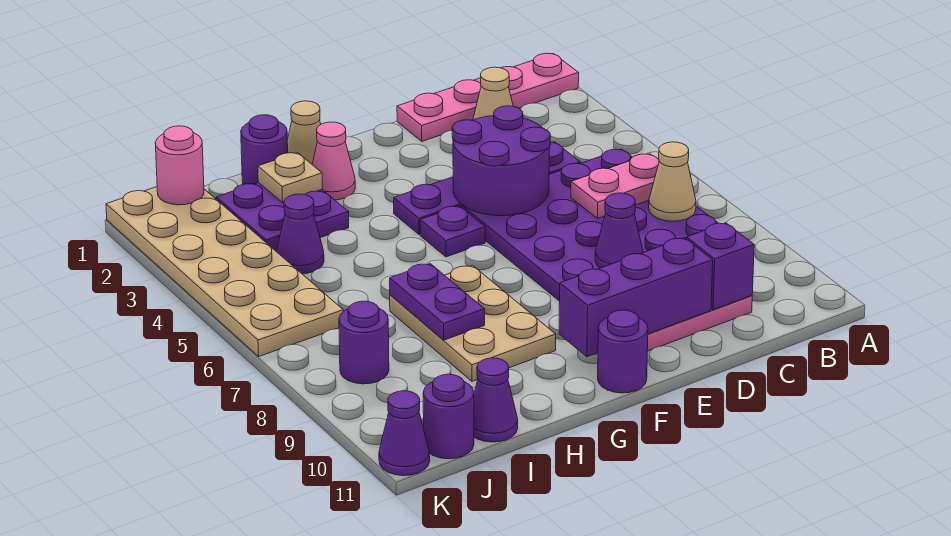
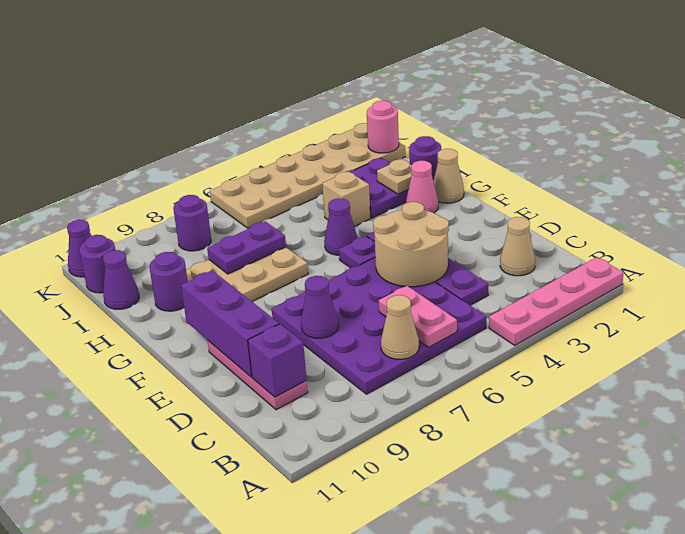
pink plate A1:D1 level 1 -> pink plate A1:A4 level 1
purple round brick D4:E5 level 2 -> tan round brick D4:E5 level 2
purple round brick F11 level 1 -> purple round brick H10 level 1
none -> tan brick H4 level 1
purple cone I4 level 1 -> purple cone G5 level 1

